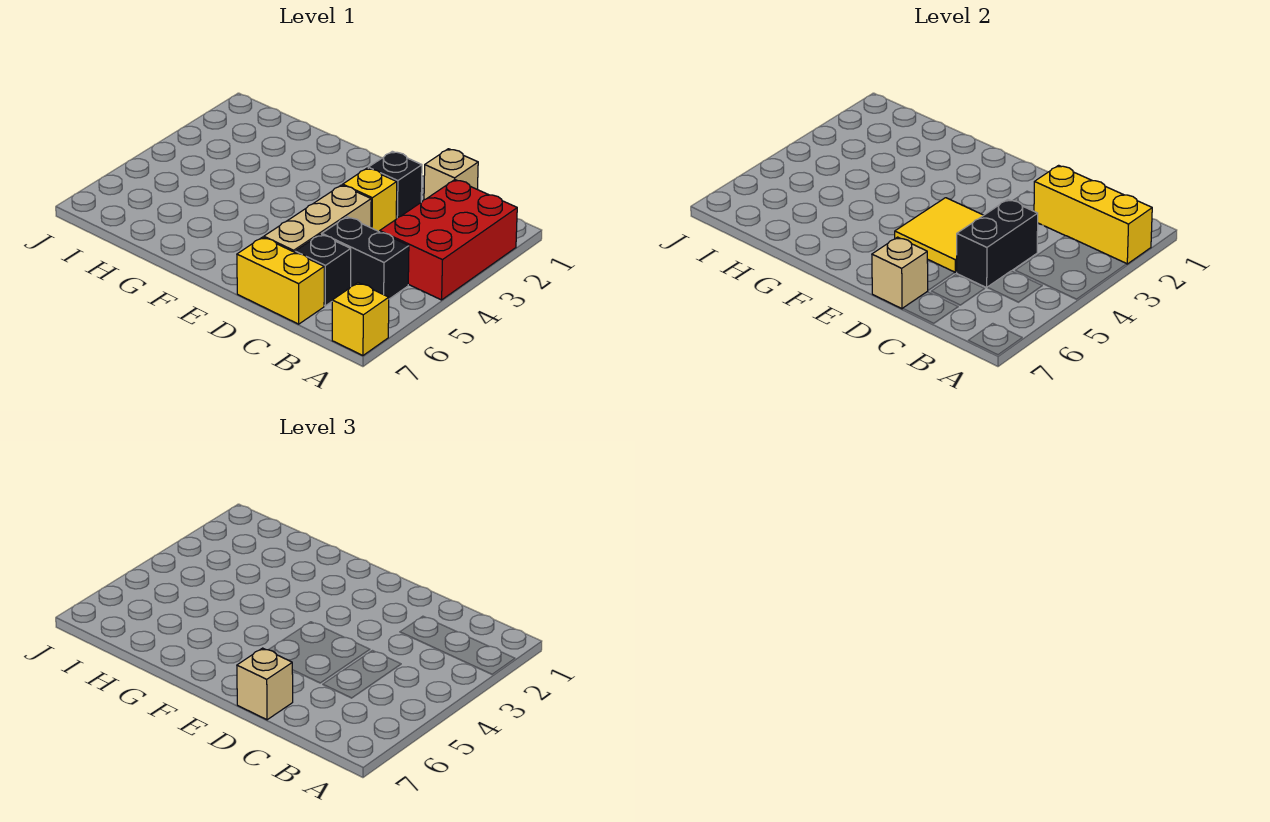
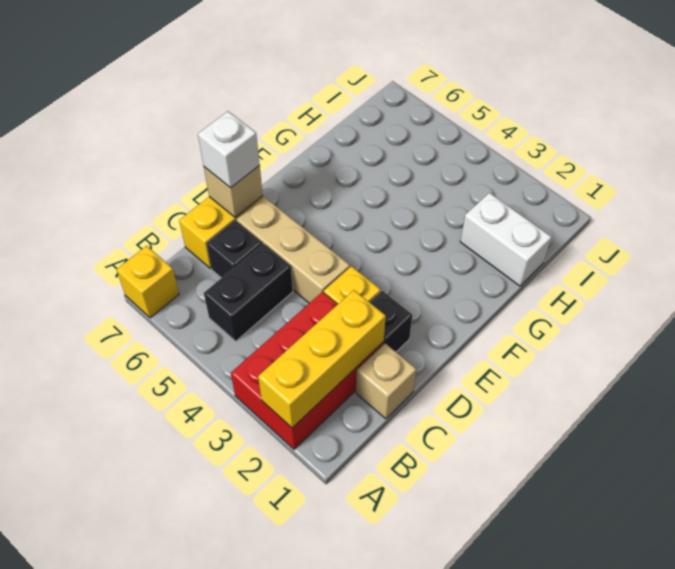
red brick A2:B4 level 1 -> red brick A2:C3 level 1
black brick C4:C5 level 2 -> none
yellow tile D4:E5 level 2 -> none
tan brick D7 level 3 -> white brick D7 level 3
none -> white brick H1:H2 level 1

